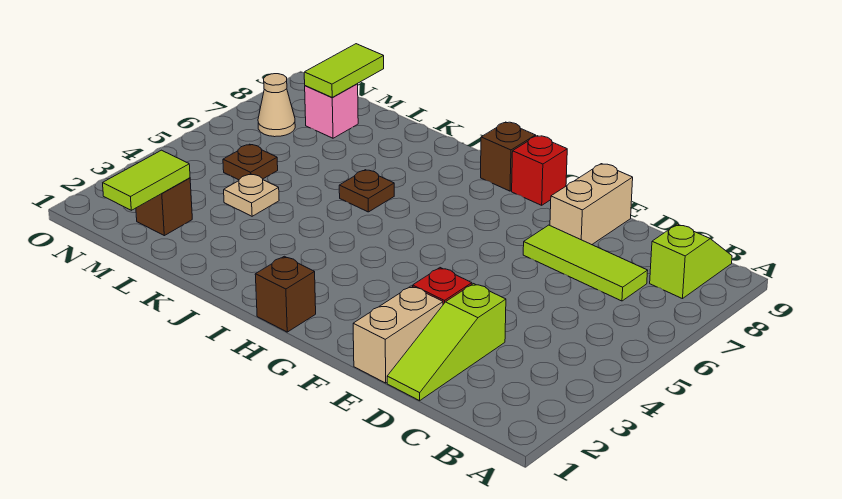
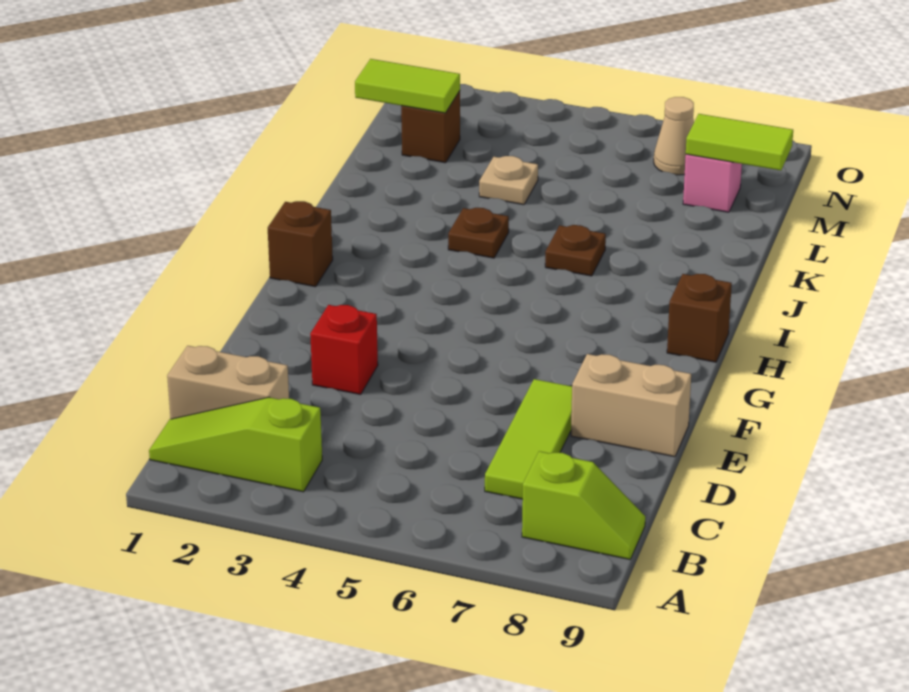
lime slope D1:D3 level 1 top 3 -> lime slope B1:B3 level 1 top 3
tan brick E1:E2 level 1 -> tan brick C1:C2 level 1
red brick G9 level 1 -> none
brown plate M5 level 1 -> brown plate J4 level 1

